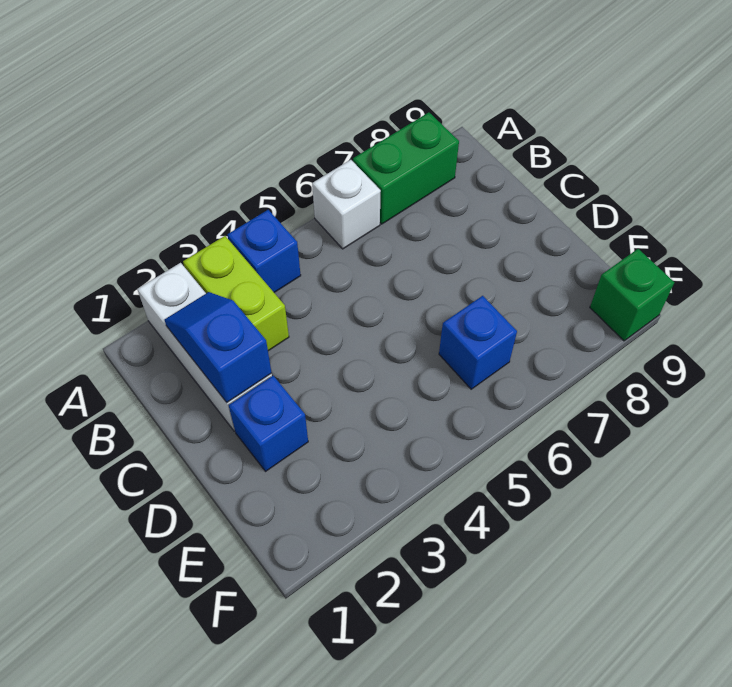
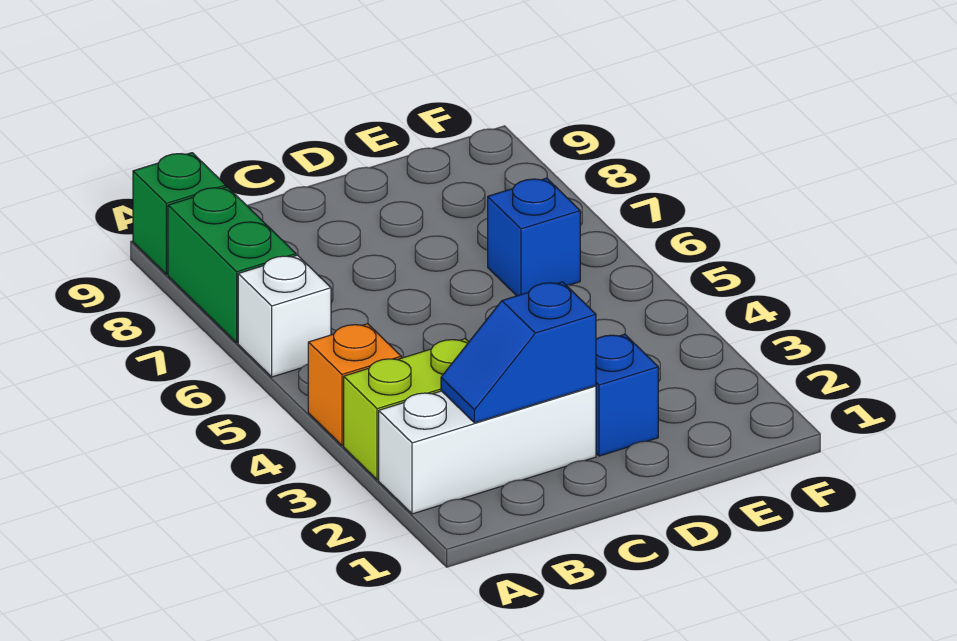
blue brick A4 level 1 -> orange brick A4 level 1
green brick F9 level 1 -> green brick A9 level 1

